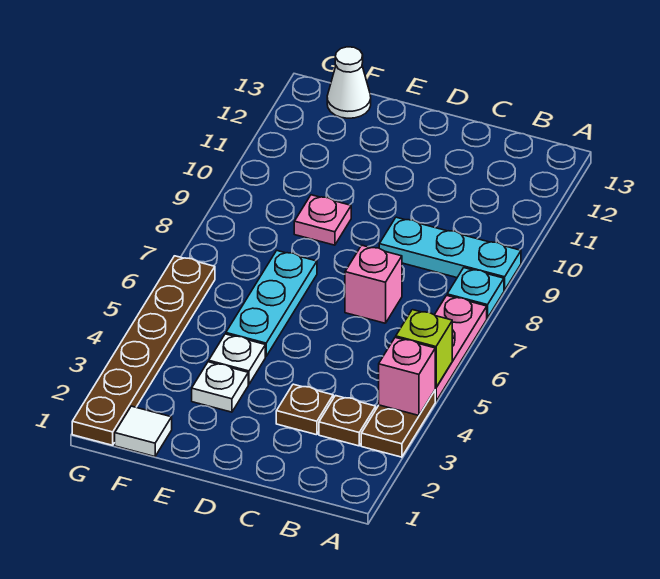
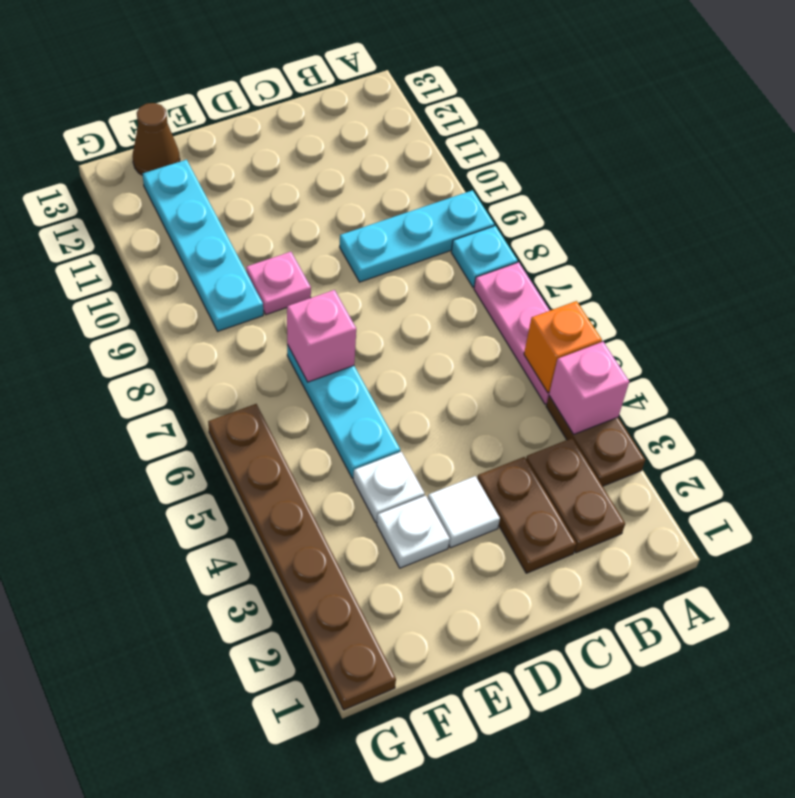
lime brick A5 level 2 -> orange brick A5 level 2
brown plate B3 level 1 -> brown plate B2:B3 level 1
brown plate C3 level 1 -> brown plate C2:C3 level 1
pink brick C7 level 1 -> pink brick E7 level 2
white tile F1 level 1 -> white tile D3 level 1
none -> cyan plate F9:F12 level 1
white cone F13 level 1 -> brown cone F13 level 1

